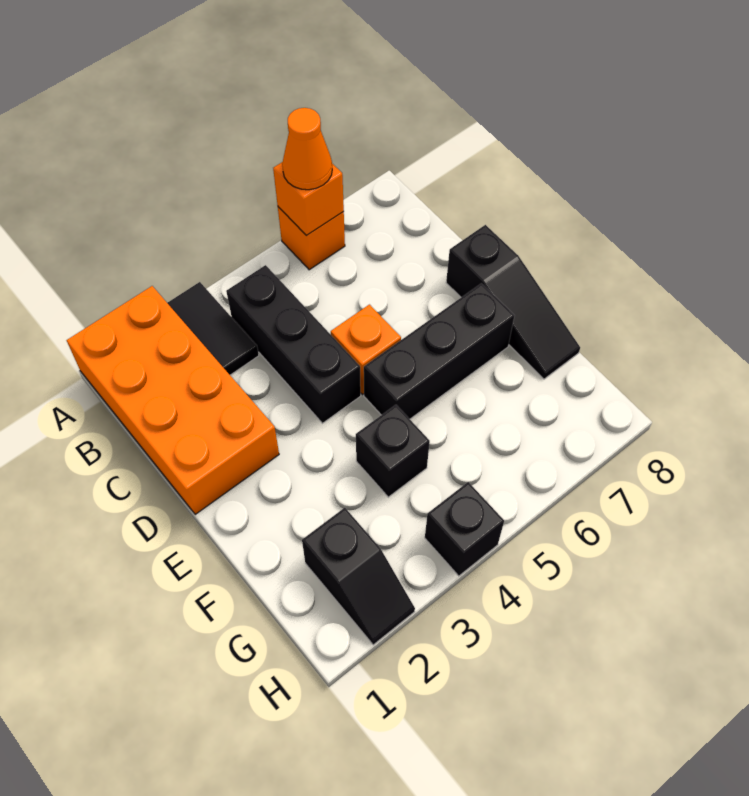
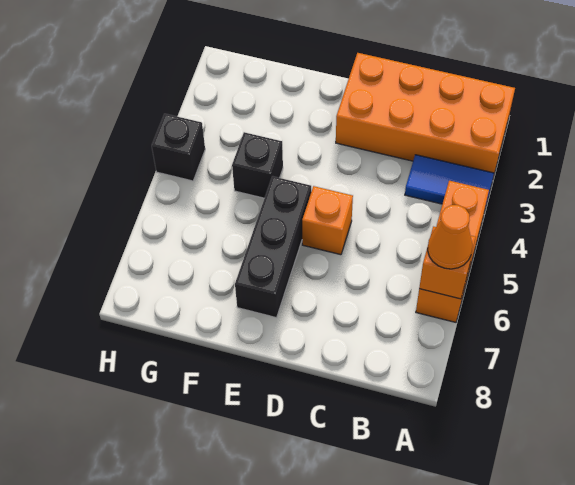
black tile A3:B3 level 1 -> blue tile A3:B3 level 1
orange brick A6 level 1 -> orange brick A4:A6 level 1
black brick B4:D4 level 1 -> none
black slope D8:F8 level 1 top D -> none
black slope G2:H2 level 1 top G -> none

